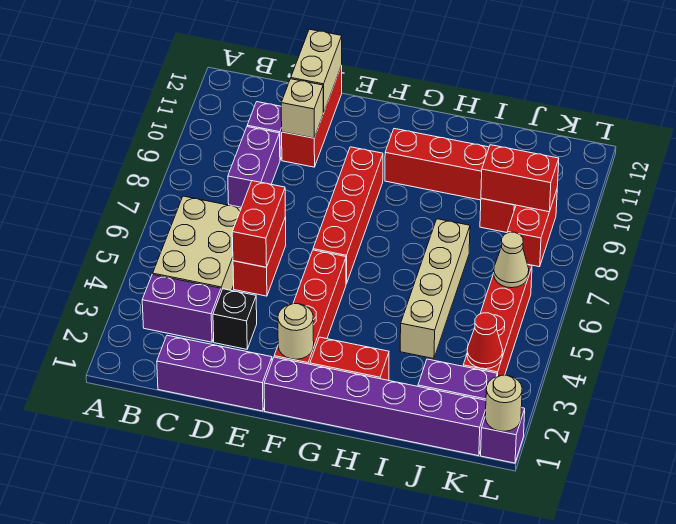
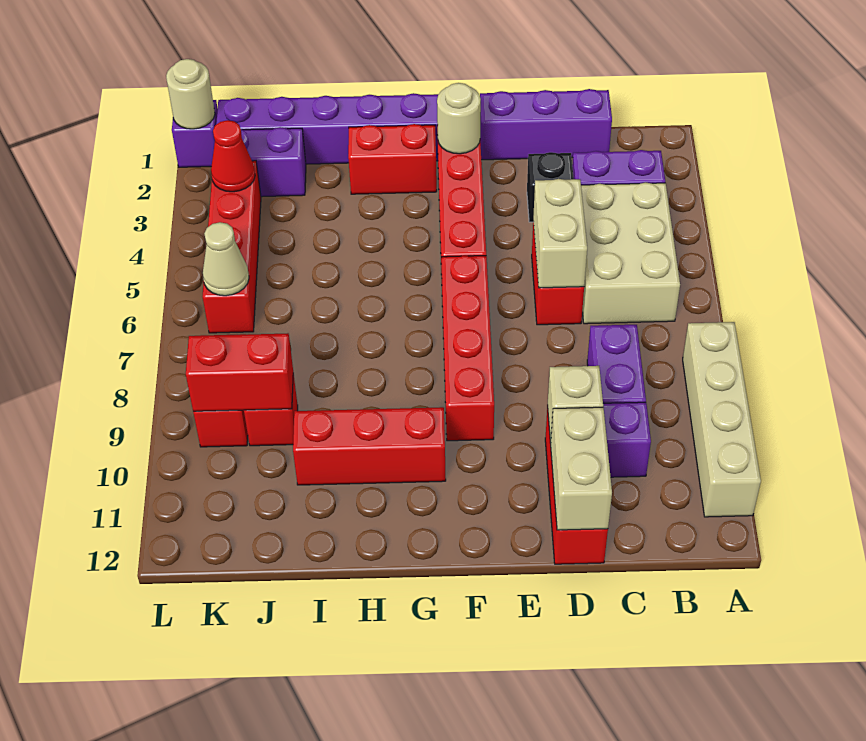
red brick D5:D6 level 2 -> tan brick D5:D6 level 2
tan brick I4:I7 level 1 -> tan brick A8:A11 level 1

